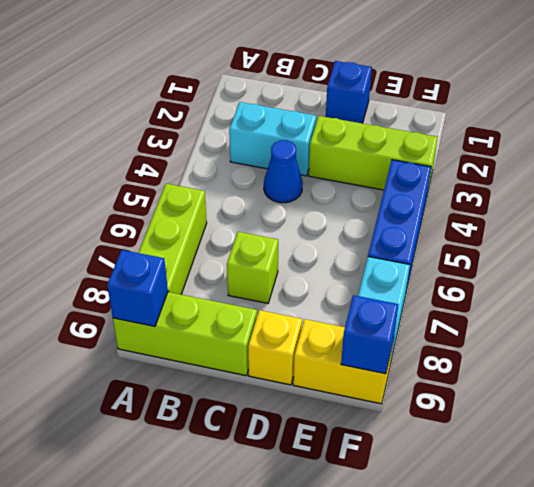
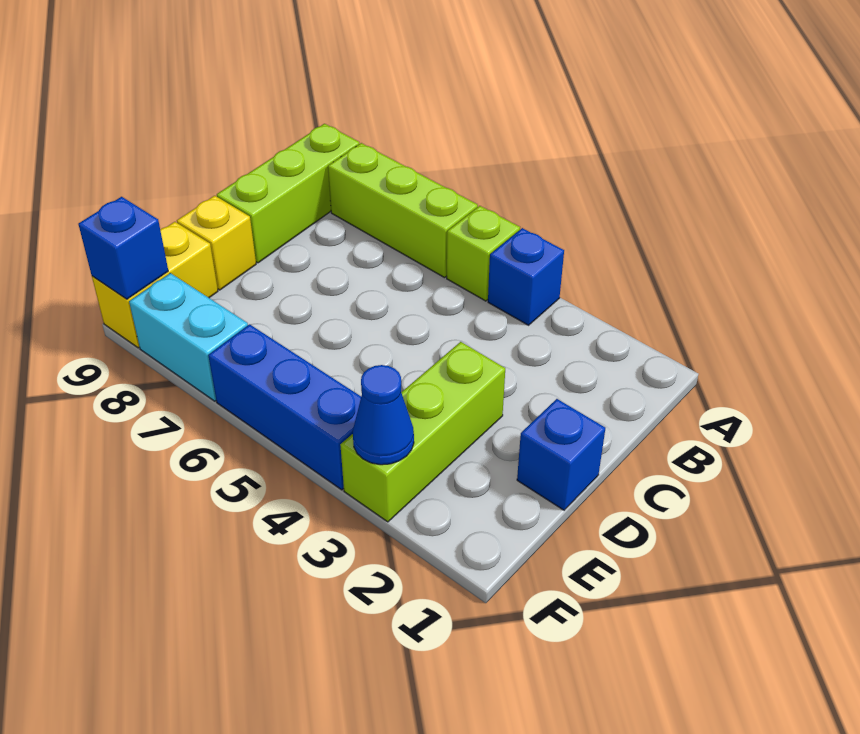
blue brick A9 level 2 -> blue brick A4 level 1
cyan brick B3:C3 level 1 -> none
blue cone C4 level 1 -> blue cone F3 level 2
lime brick C7 level 1 -> lime brick A5 level 1

